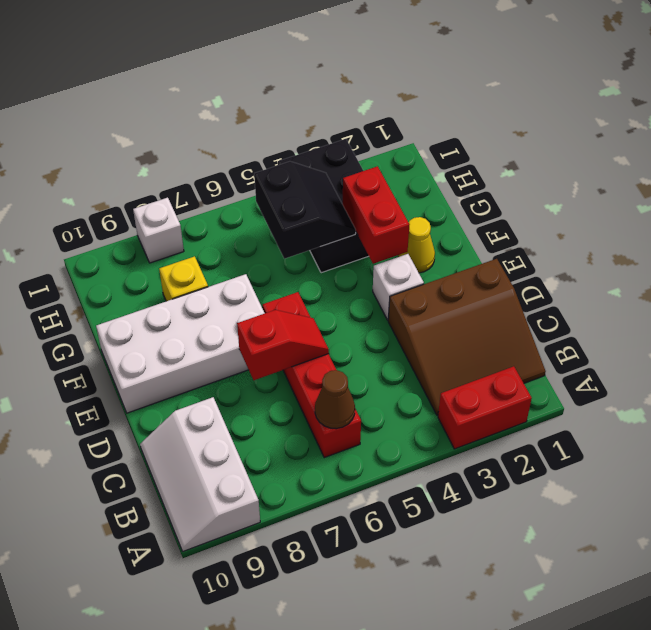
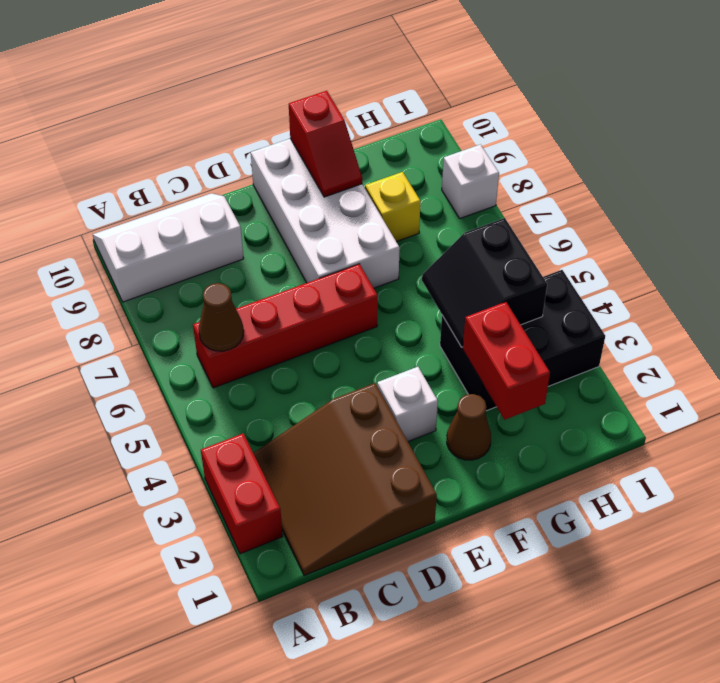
red slope D6:D7 level 2 top 7 -> red slope F9:F10 level 2 top 10
yellow cone F2 level 1 -> brown cone F2 level 1
red brick F3:G3 level 2 -> red brick G2:G3 level 2
black slope G4:H5 level 2 top 5 -> black slope G4:H5 level 2 top H

